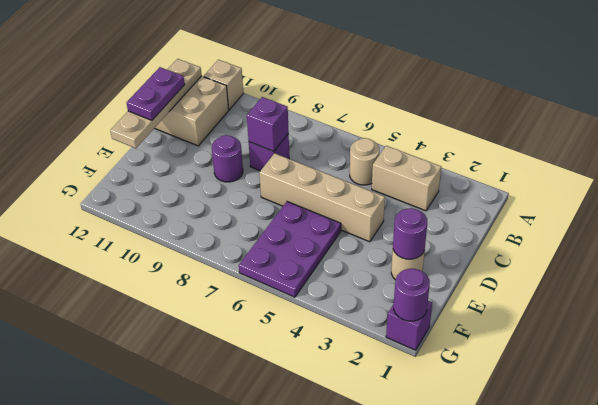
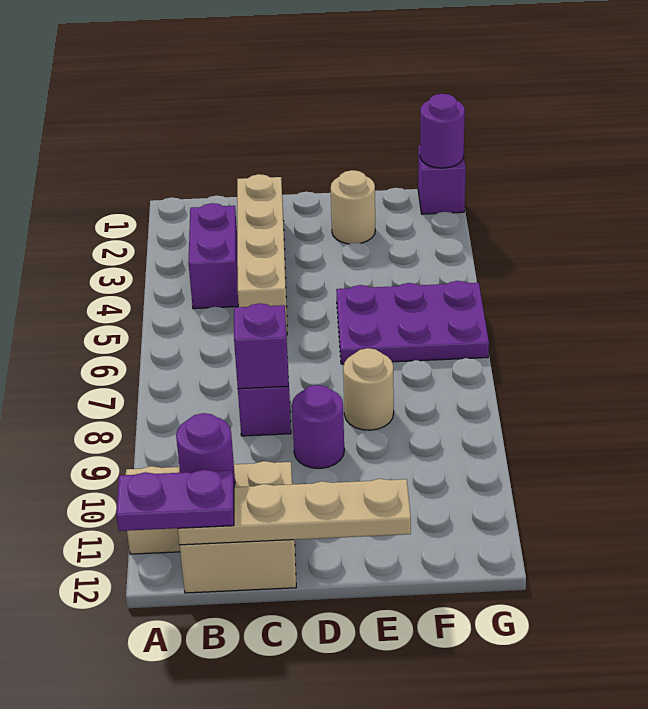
tan brick B3:B4 level 1 -> purple brick B3:B4 level 1
tan round brick B5 level 1 -> tan round brick E8 level 1
purple plate C12:D12 level 3 -> purple plate A12:B12 level 3
tan brick D4:D7 level 1 -> tan brick C2:C5 level 1
purple round brick E2 level 2 -> purple round brick B11 level 2

